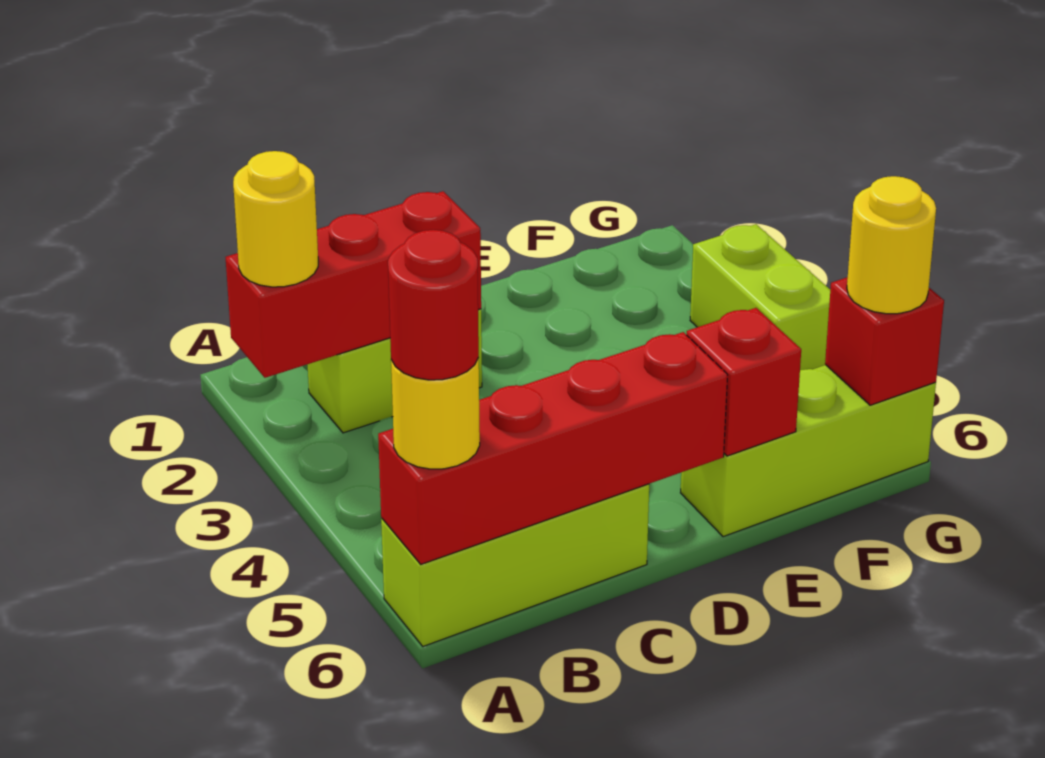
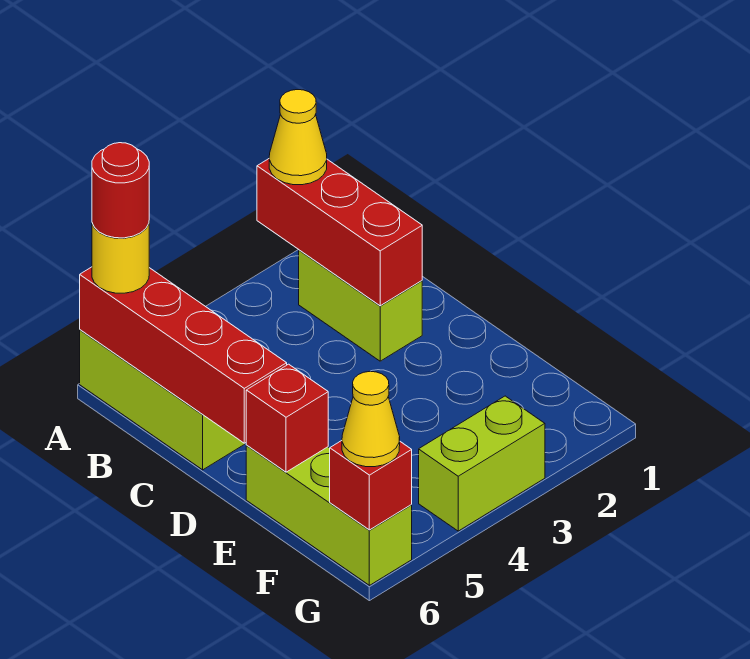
yellow round brick A2 level 3 -> yellow cone A2 level 3
yellow round brick G6 level 3 -> yellow cone G6 level 3

